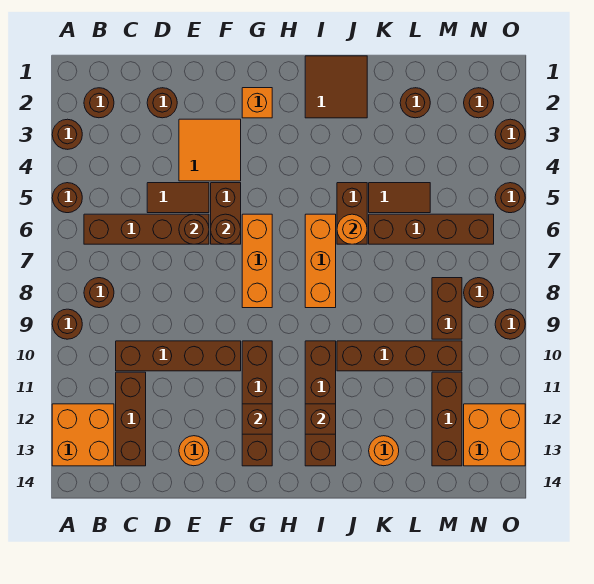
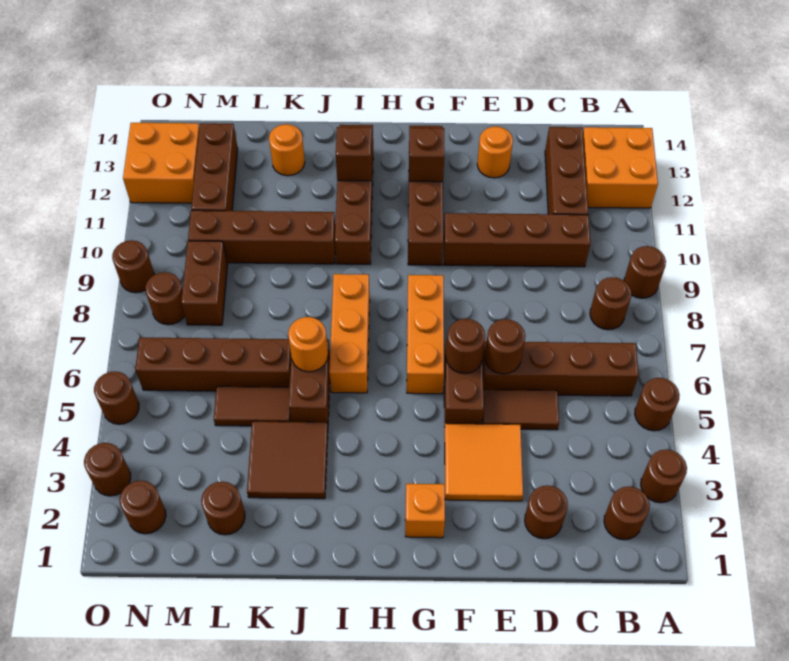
brown tile I1:J2 level 1 -> brown tile J3:K4 level 1

